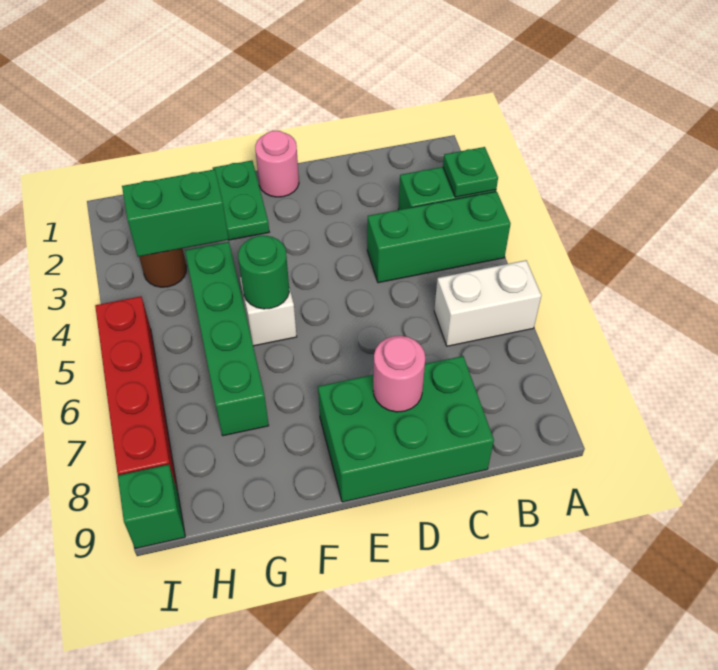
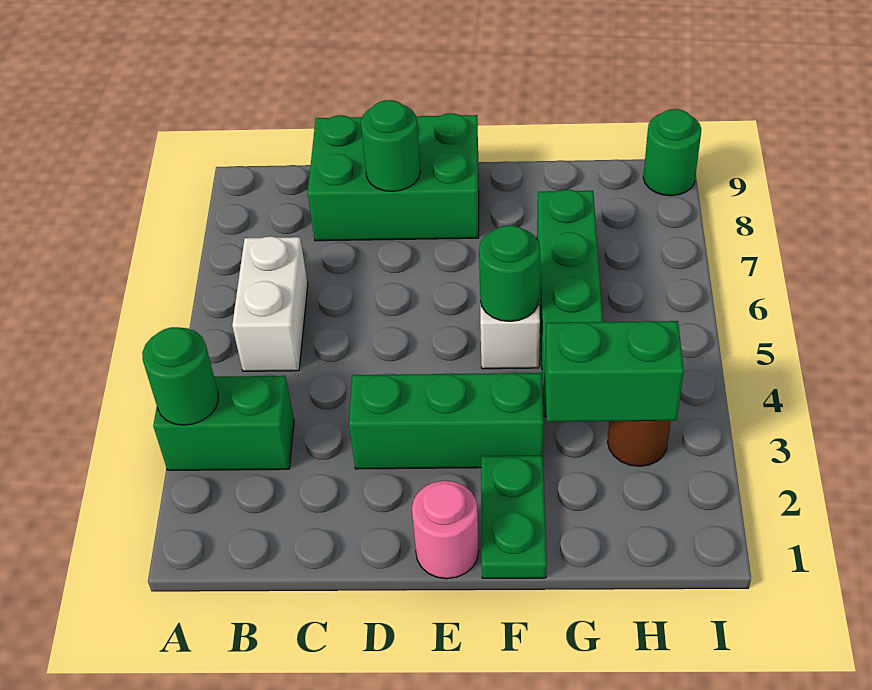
green plate A3 level 2 -> green round brick A3 level 2
green brick A4:C4 level 1 -> green brick D3:F3 level 1
white brick A6:B6 level 1 -> white brick B5:B6 level 1
pink round brick D8 level 2 -> green round brick D8 level 2
red brick I5:I8 level 1 -> none
green brick I9 level 1 -> green round brick I9 level 1

